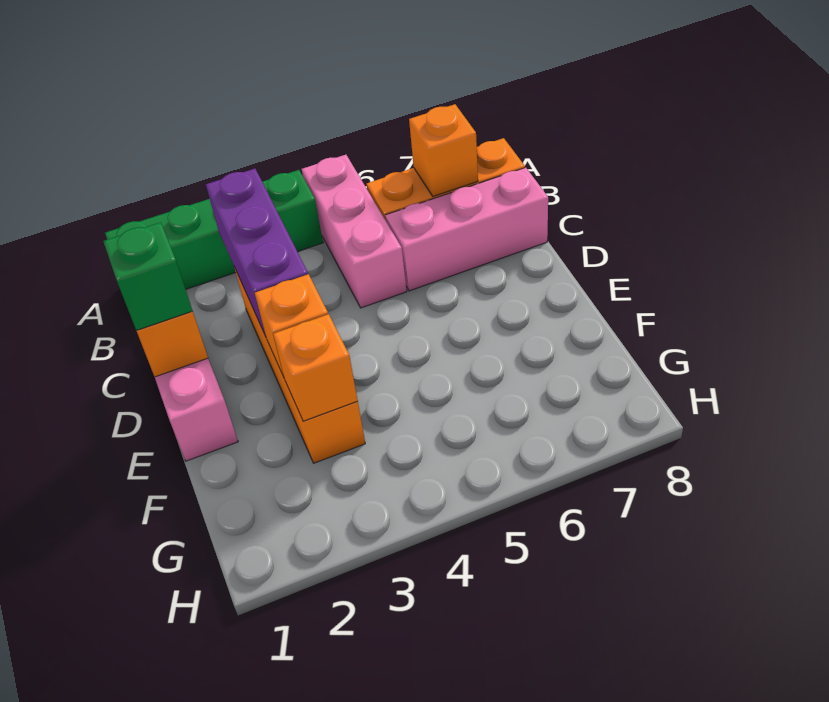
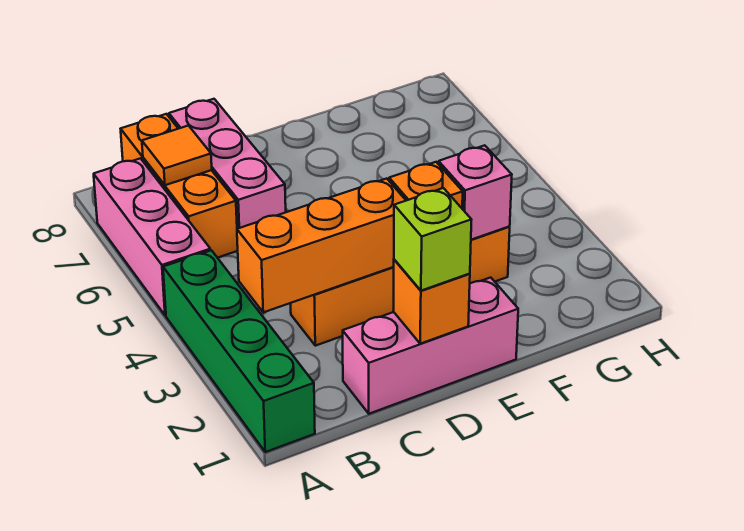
pink brick A5:C5 level 1 -> pink brick A5:A7 level 1
purple brick B3:D3 level 2 -> orange brick B3:D3 level 2
orange brick B7 level 2 -> orange tile B7 level 2
green brick D1 level 3 -> lime brick D1 level 3
orange brick F3 level 2 -> pink brick F3 level 2

